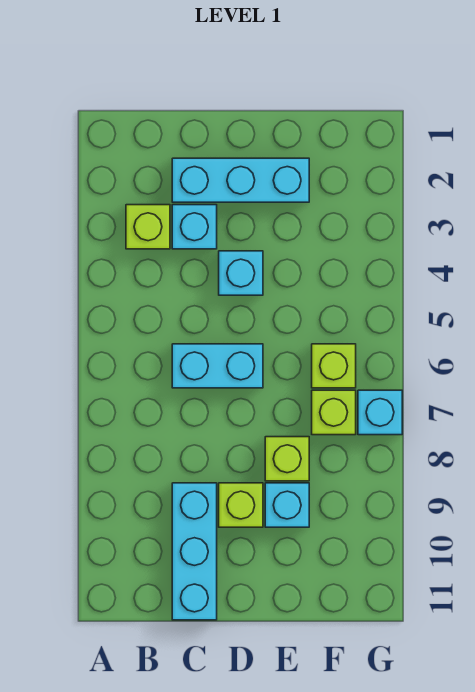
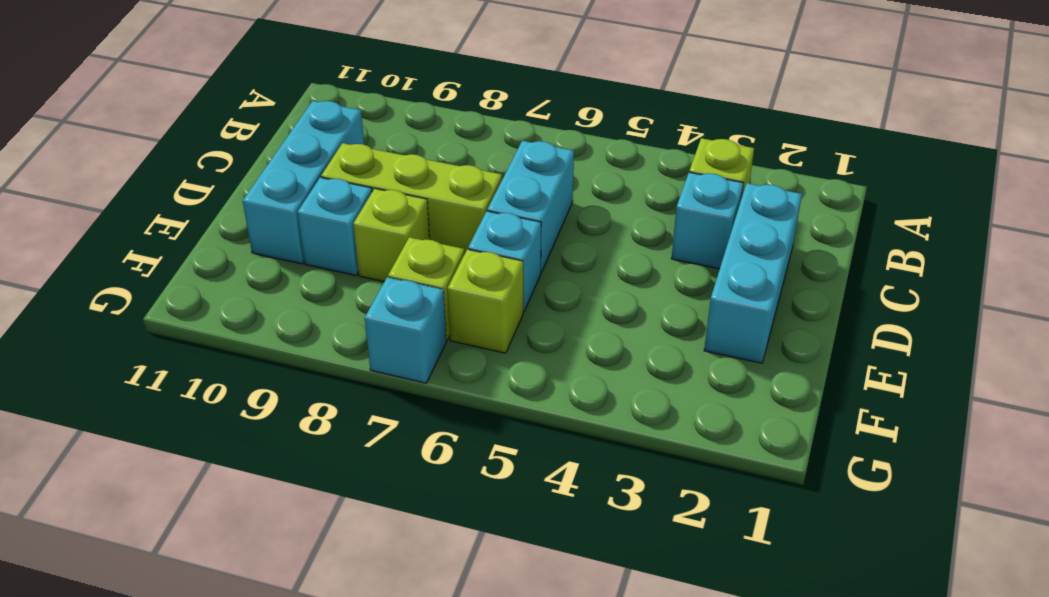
cyan brick C9:C11 level 1 -> cyan brick C10:E10 level 1
cyan brick D4 level 1 -> cyan brick E6 level 1
lime brick D9 level 1 -> lime brick D7:D9 level 1

